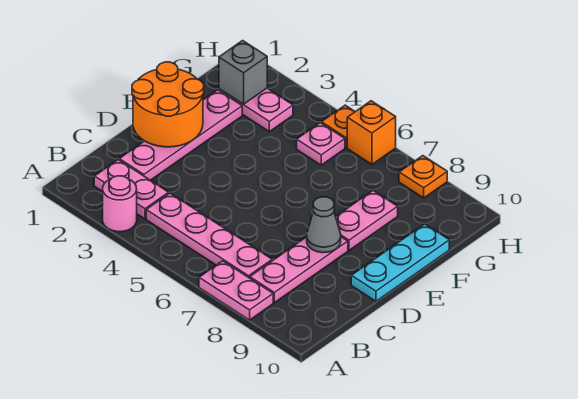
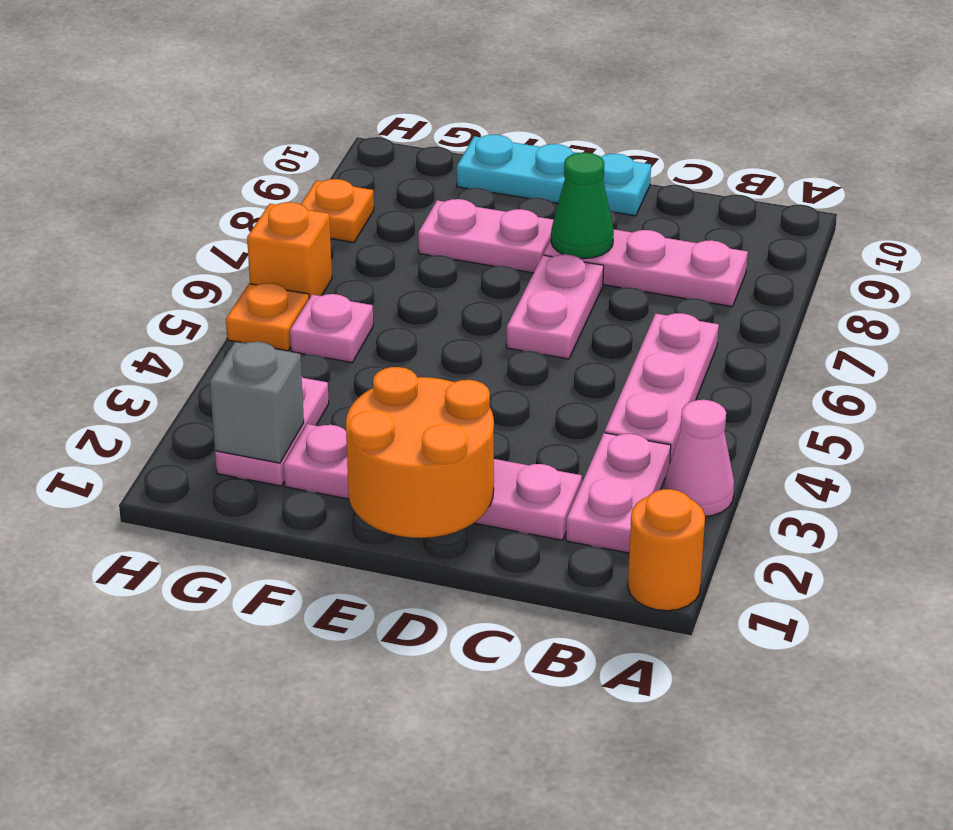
none -> orange round brick A1 level 1
pink round brick A3 level 1 -> pink cone A3 level 1
pink plate A7:A8 level 1 -> pink plate D6:D7 level 1
pink plate B4:B7 level 1 -> pink plate B4:B6 level 1
grey cone D8 level 2 -> green cone D8 level 2

